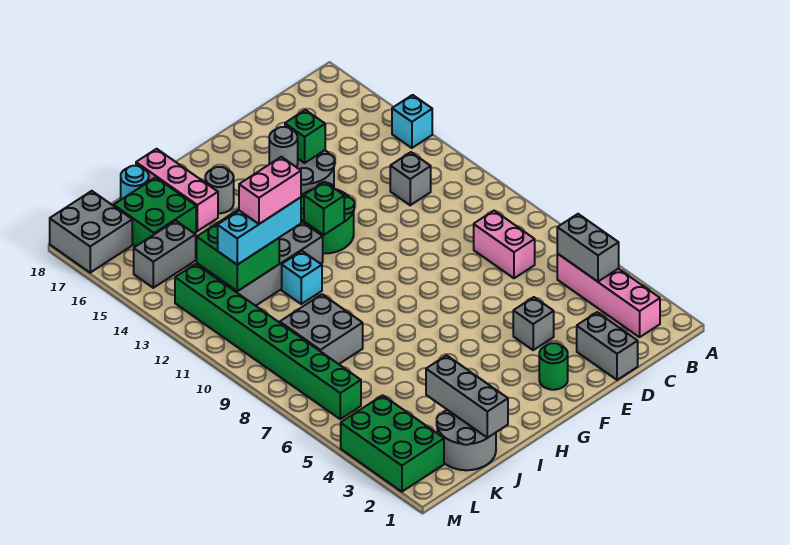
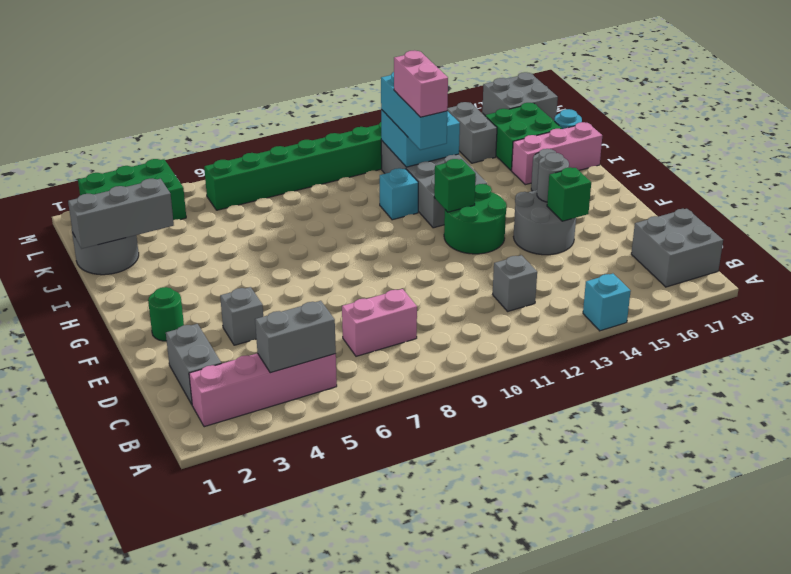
grey brick D1:D2 level 1 -> grey brick C2:D2 level 1
grey brick J8:K9 level 1 -> grey brick B17:C18 level 1
green brick J12:K13 level 2 -> cyan brick J12:K13 level 2

